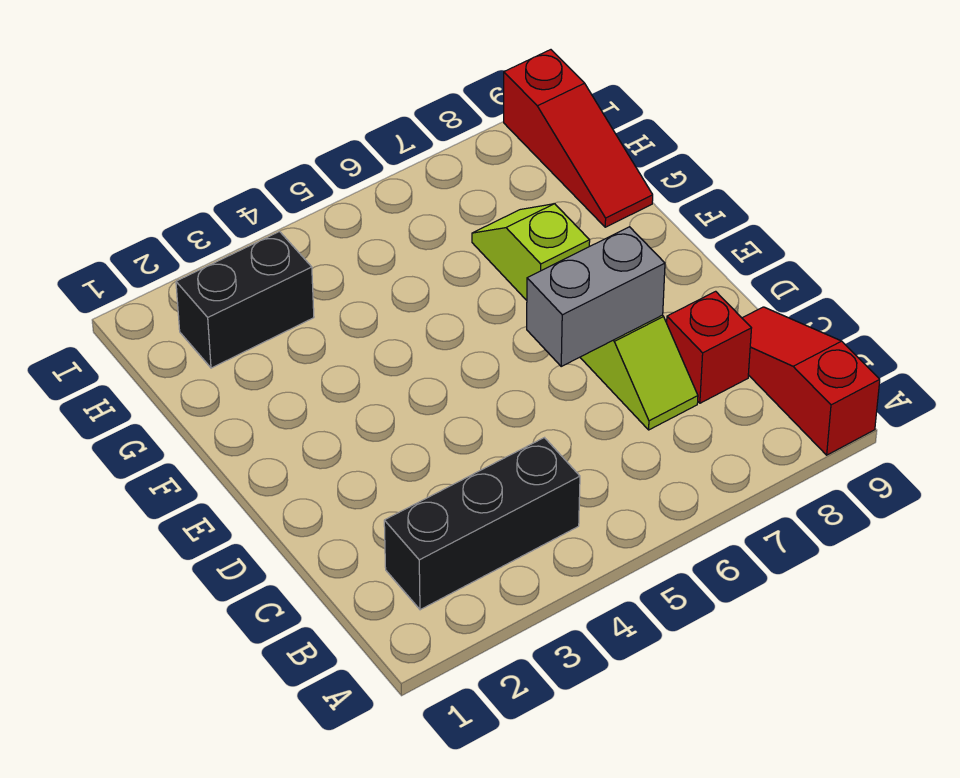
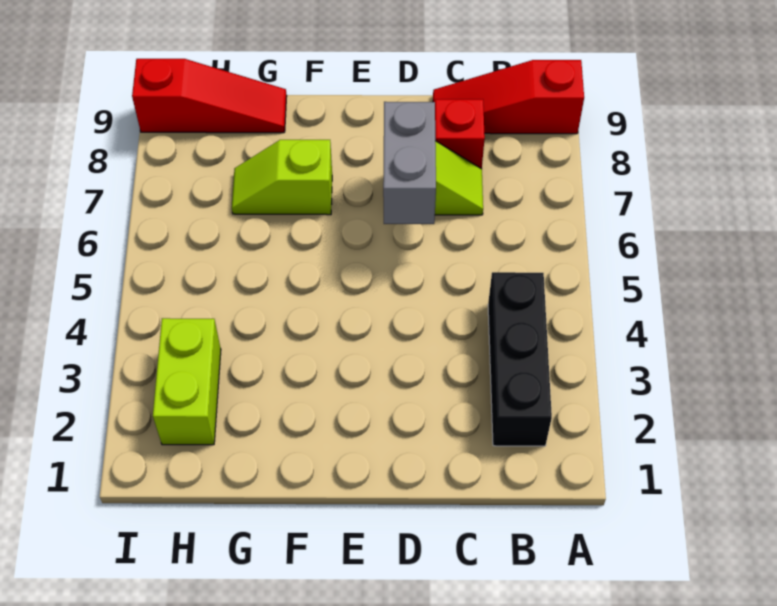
black brick H2:H3 level 1 -> lime brick H2:H3 level 1

